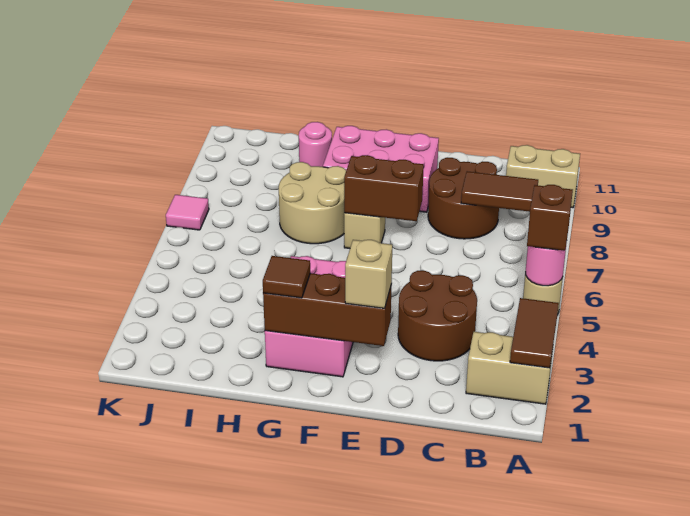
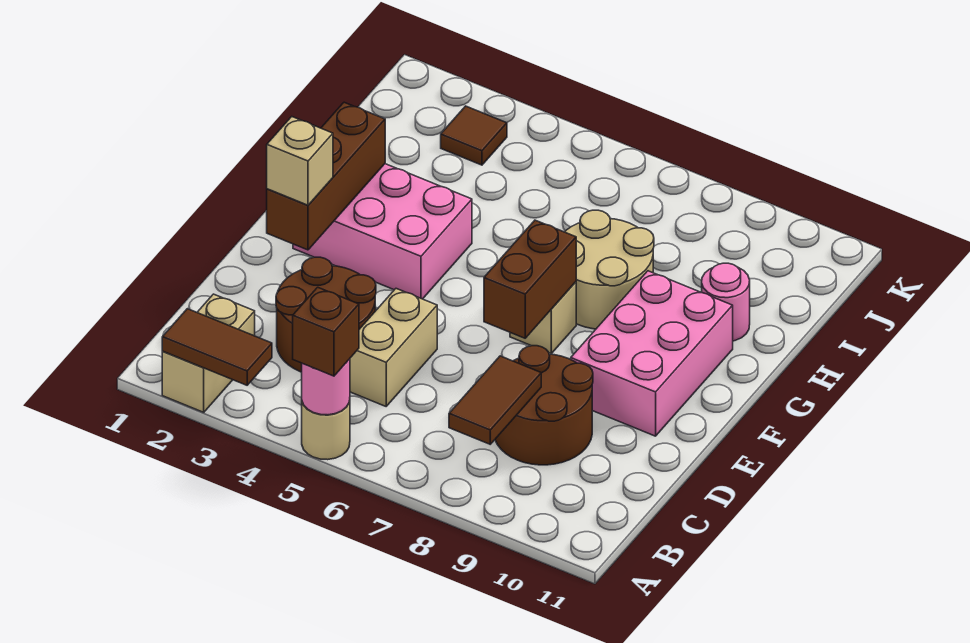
tan brick A10:B10 level 1 -> tan brick C5:D5 level 1
brown tile G2 level 3 -> brown tile J3 level 1
pink tile K7 level 1 -> none

